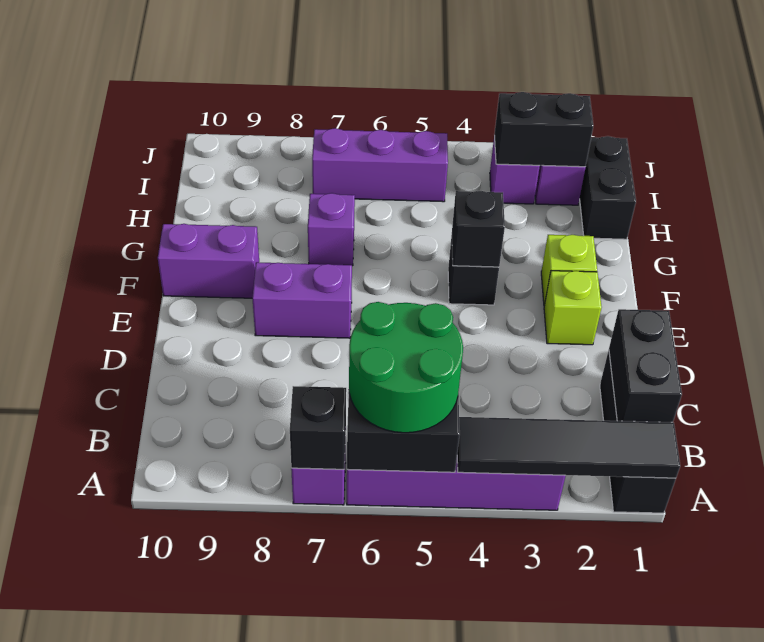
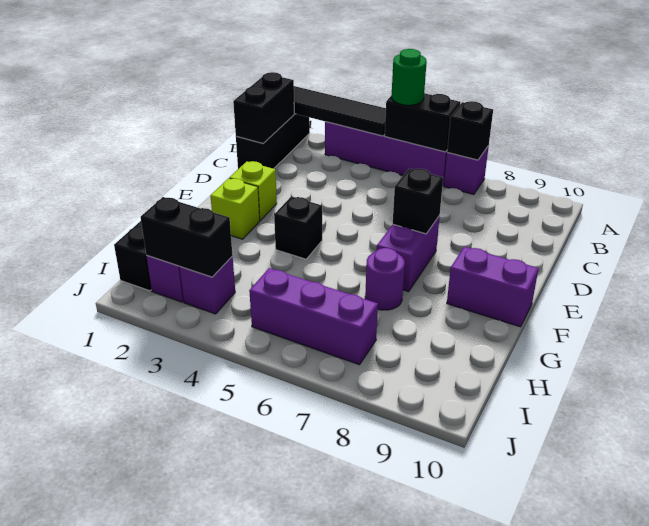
green round brick A5:B6 level 3 -> green round brick A5 level 3
purple brick E7:E8 level 1 -> purple brick E7:F7 level 1
black brick F4 level 2 -> black brick E7 level 2
purple brick G7 level 1 -> purple round brick G7 level 1

